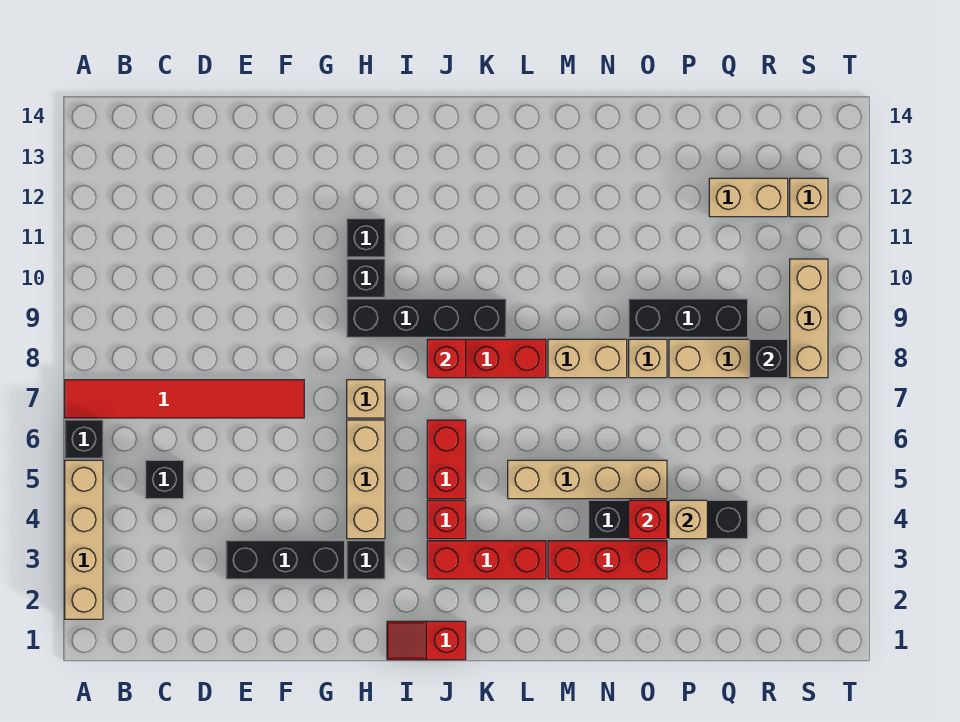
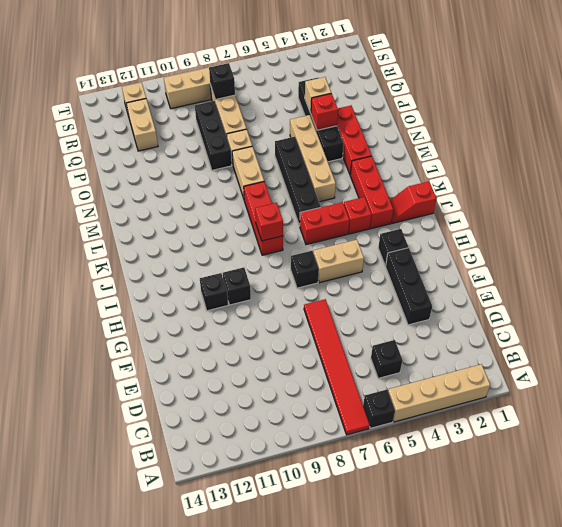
tan brick H4:H6 level 1 -> tan brick H5:H6 level 1
tan brick H7 level 1 -> black brick H7 level 1
black brick H9:K9 level 1 -> black brick K6:N6 level 1
red slope I1:J1 level 1 top J -> red slope J1:J2 level 1 top 1

